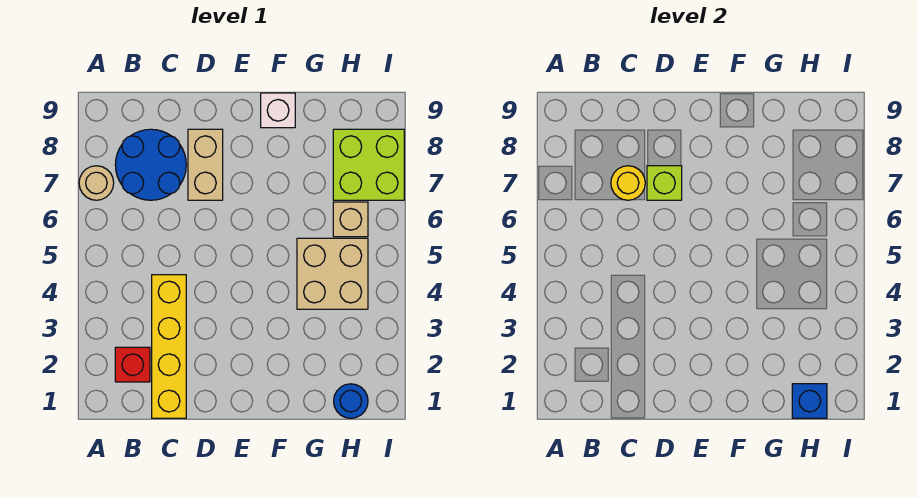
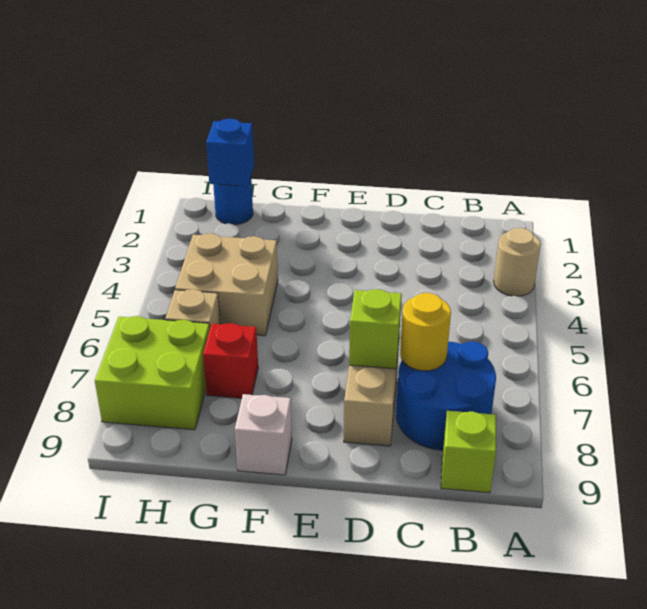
tan round brick A7 level 1 -> tan round brick A3 level 1
red brick B2 level 1 -> red brick G7 level 1
none -> lime brick B9 level 1
yellow brick C1:C4 level 1 -> none

